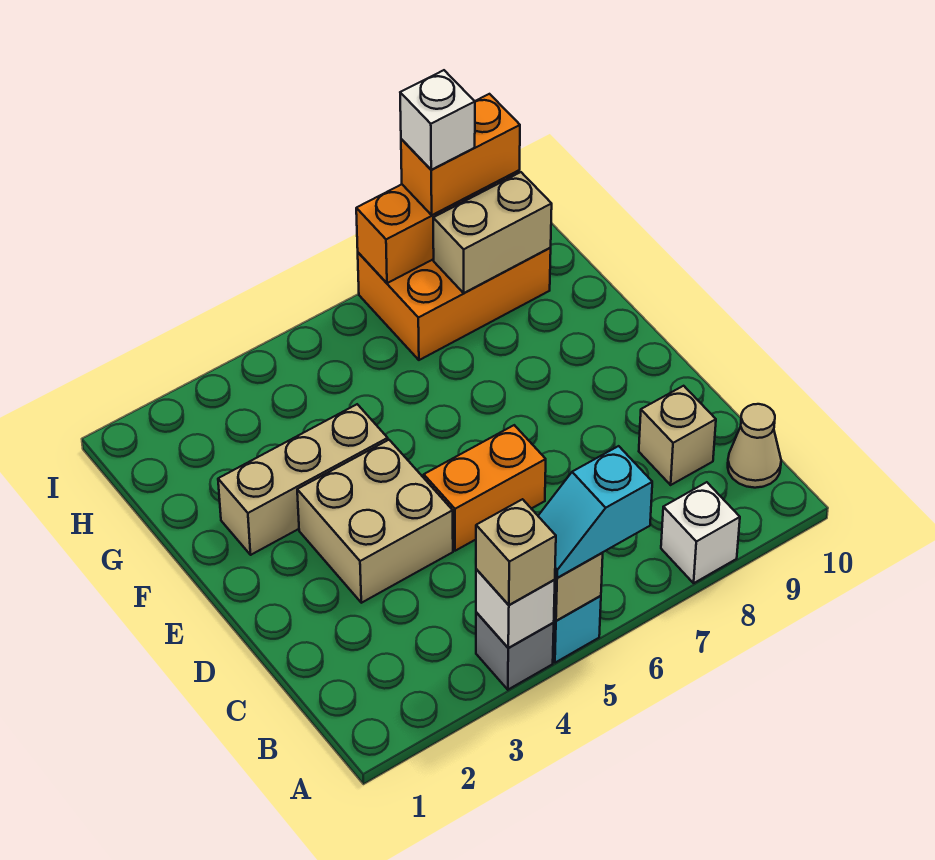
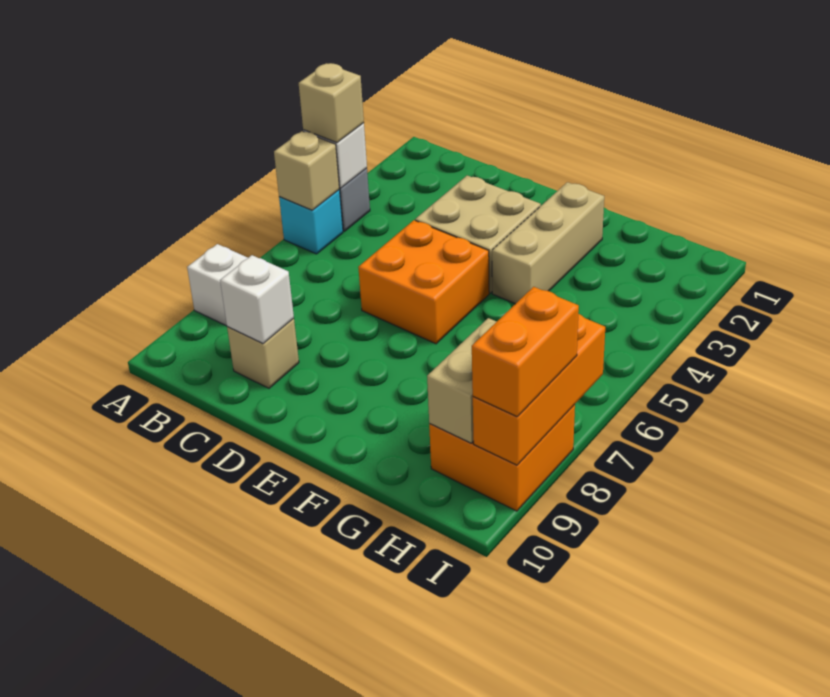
cyan slope A5:A6 level 3 top 6 -> none
tan cone B10 level 1 -> none
orange brick D5:D6 level 1 -> orange brick D5:E6 level 1
orange brick H7:I9 level 1 -> orange brick H8:I9 level 1
white brick I8 level 4 -> white brick C9 level 2

